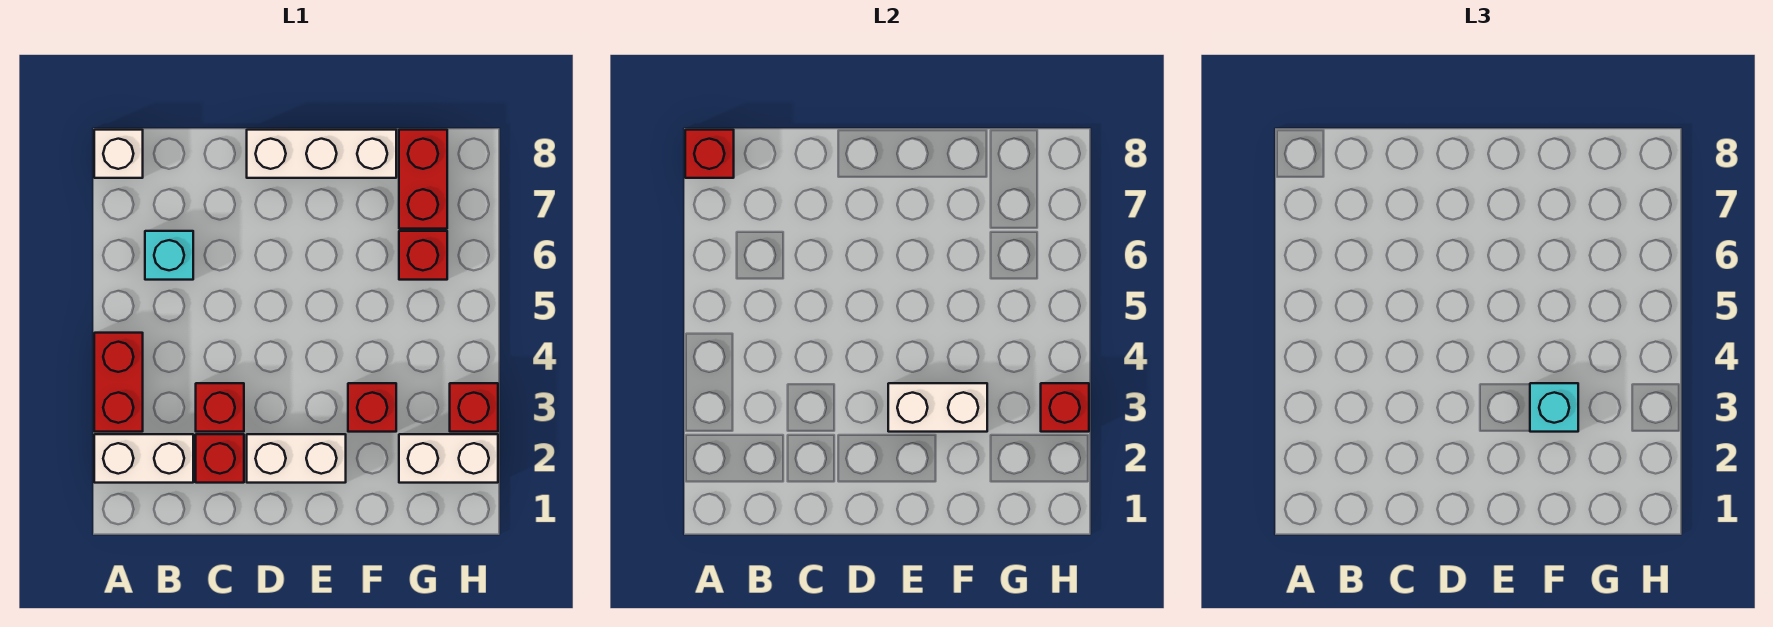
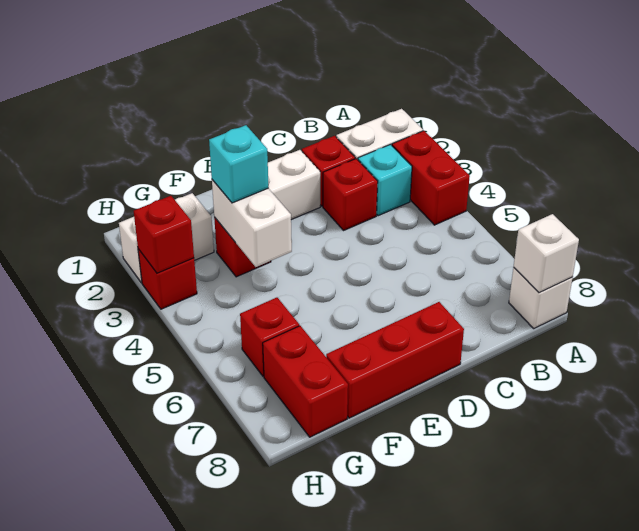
red brick A8 level 2 -> white brick A8 level 2
cyan brick B6 level 1 -> cyan brick B3 level 1
white brick D8:F8 level 1 -> red brick D8:F8 level 1
white brick E3:F3 level 2 -> white brick F3:F4 level 2

